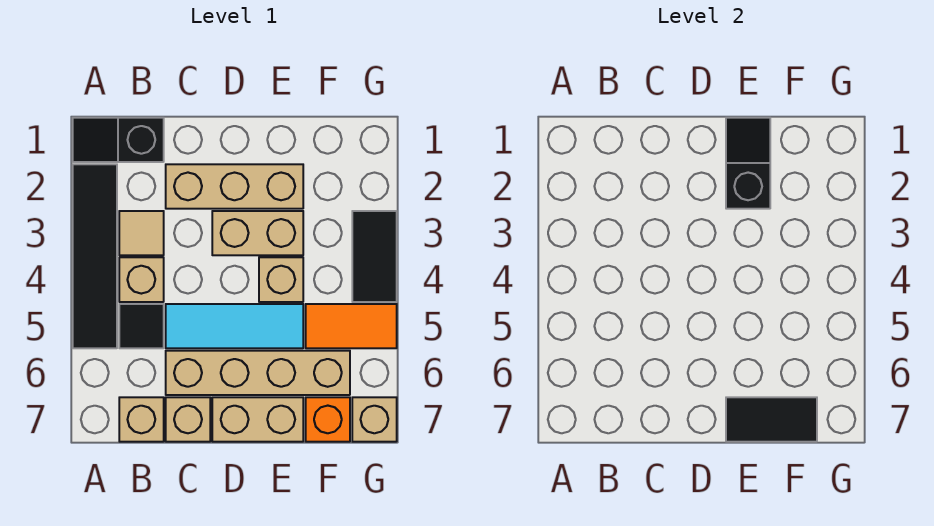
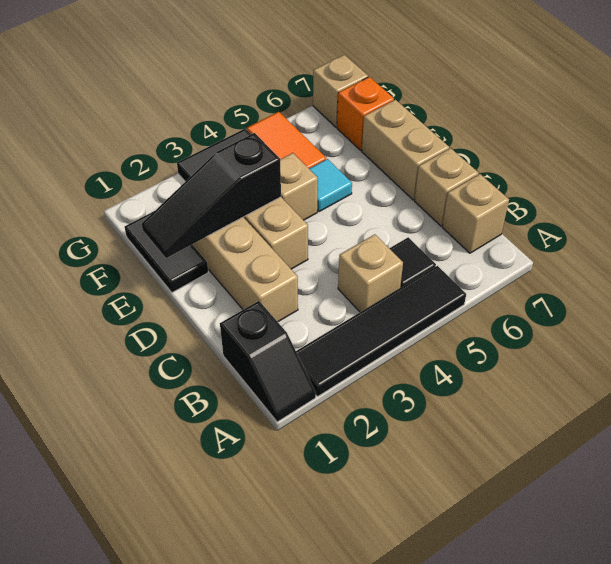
tan tile B3 level 1 -> none
cyan tile C5:E5 level 1 -> cyan tile E5 level 1
tan brick C6:F6 level 1 -> none
black slope E1:E2 level 2 top 2 -> black slope E1:E3 level 2 top 3
black tile E7:F7 level 2 -> black tile E1:F1 level 1

